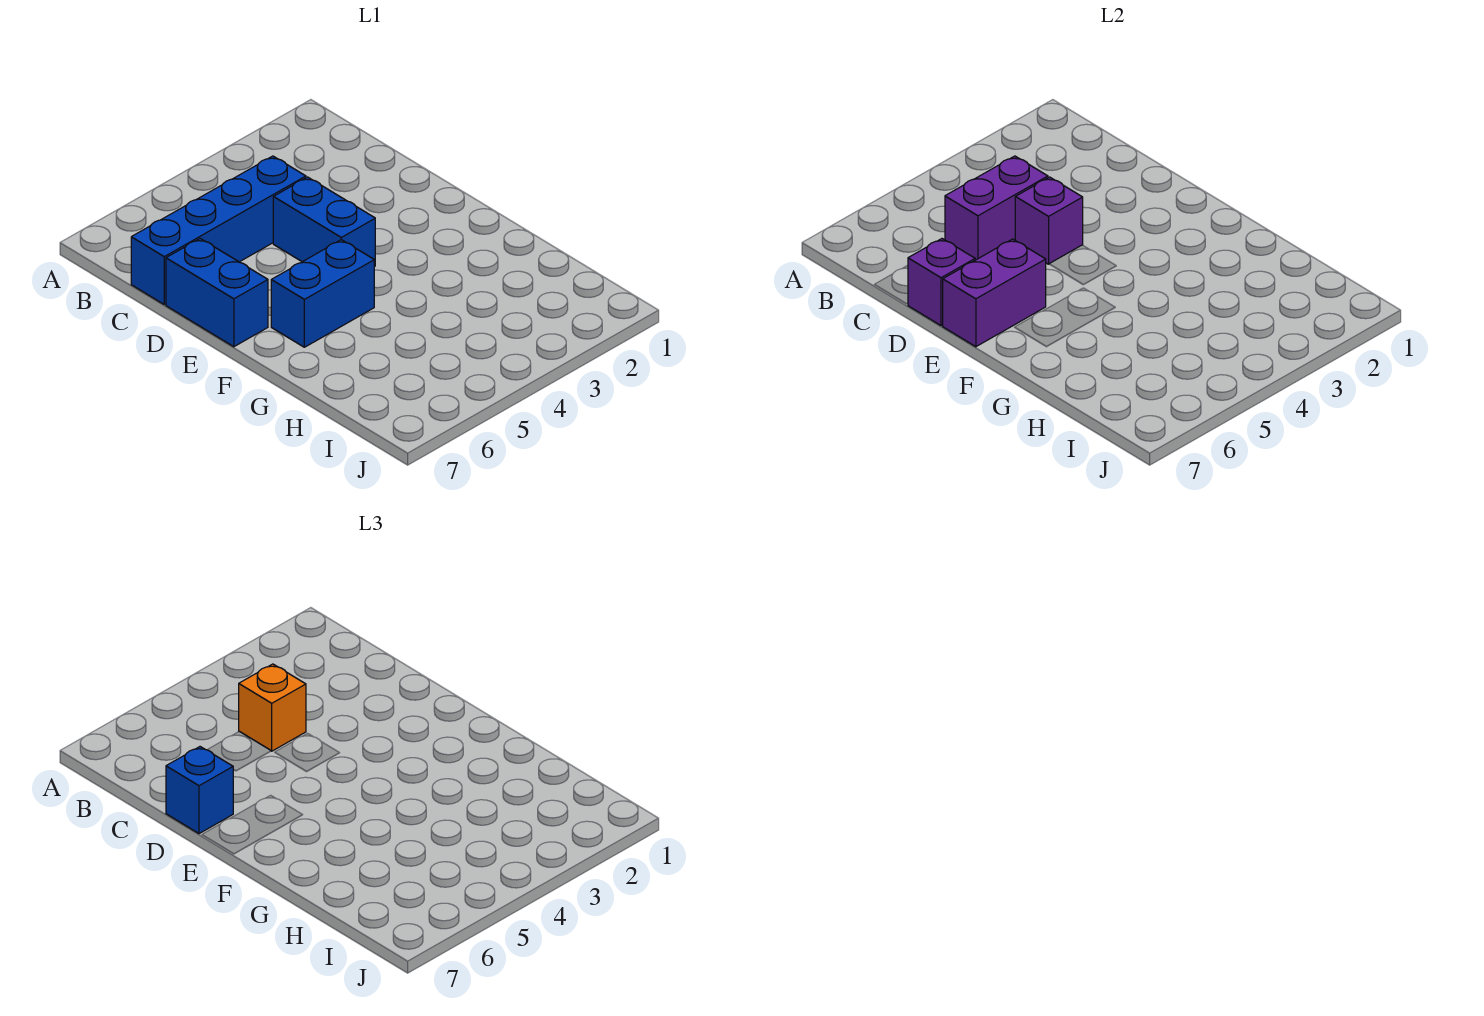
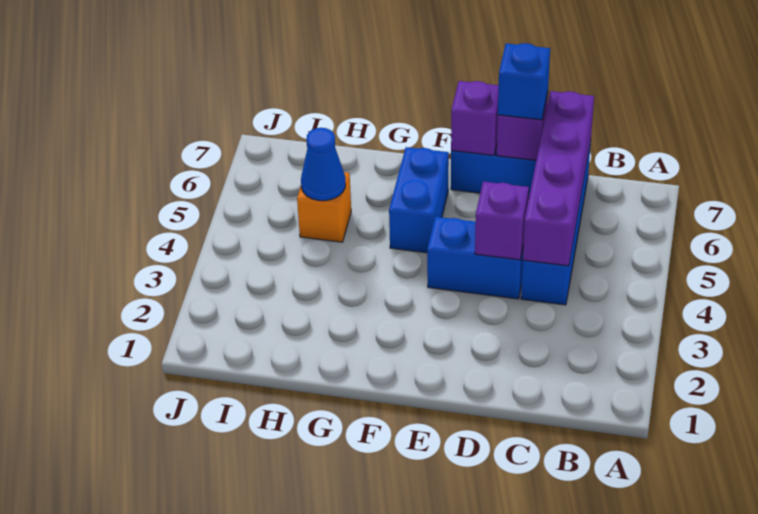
purple brick C4:C5 level 2 -> purple brick C4:C7 level 2
orange brick C4 level 3 -> orange brick H5 level 1
purple brick E6:E7 level 2 -> purple brick E7 level 2
none -> blue cone H5 level 2

